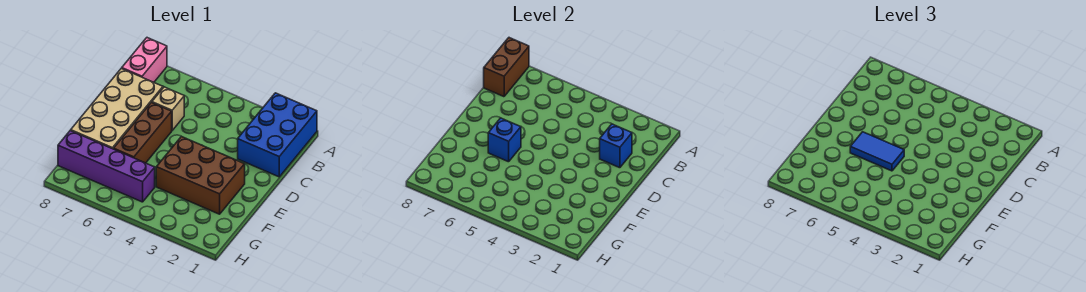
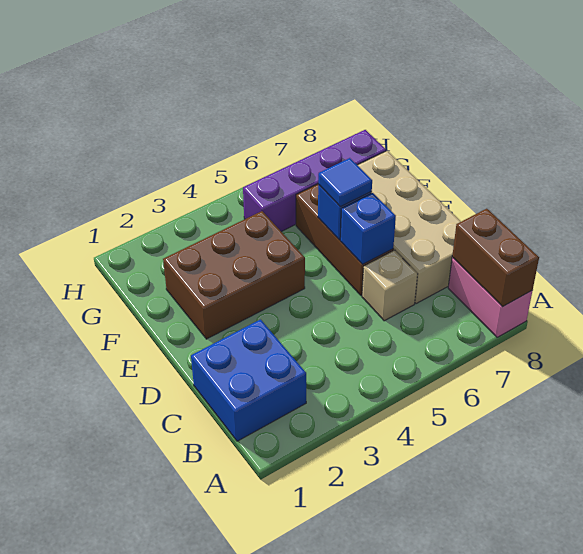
blue brick A1:C2 level 1 -> blue brick B1:C2 level 1
blue brick C2 level 2 -> blue brick D6 level 2
blue tile E5:E6 level 3 -> blue tile E6 level 3

